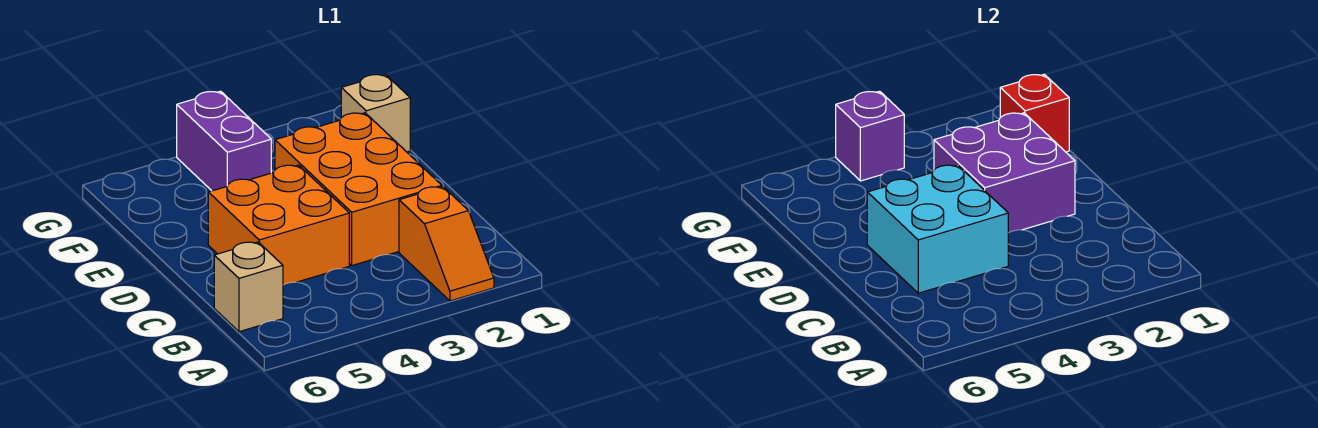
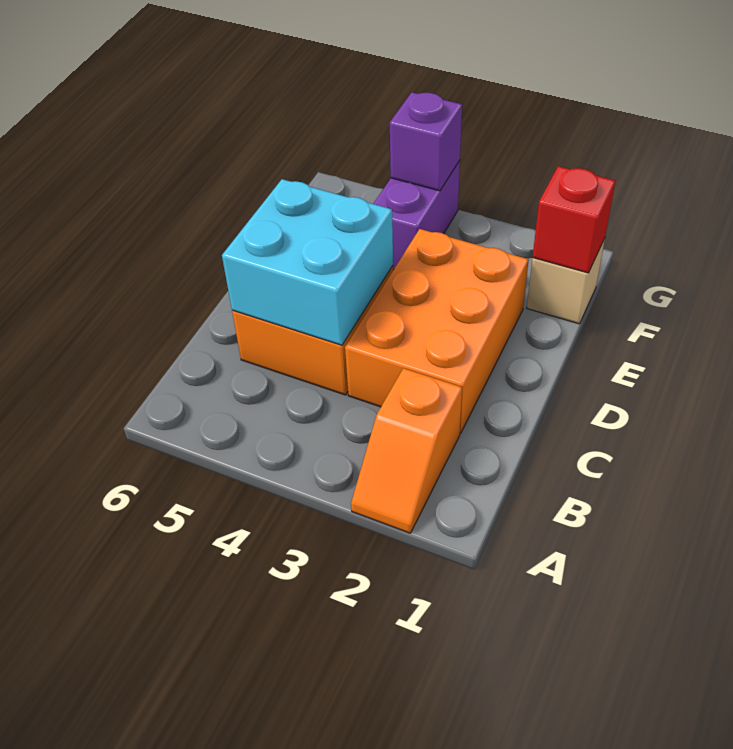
tan brick B6 level 1 -> none
purple brick D2:E3 level 2 -> none

